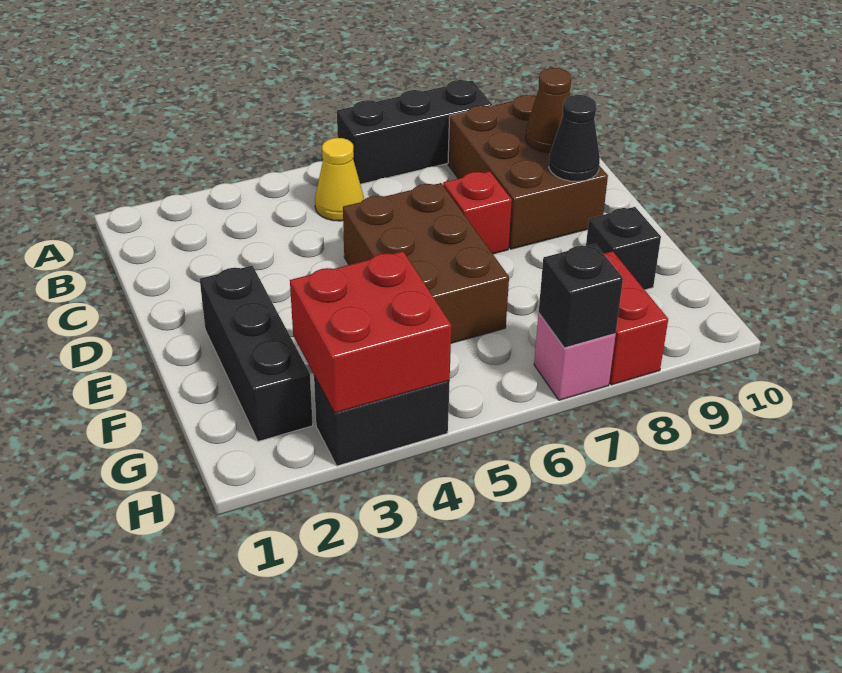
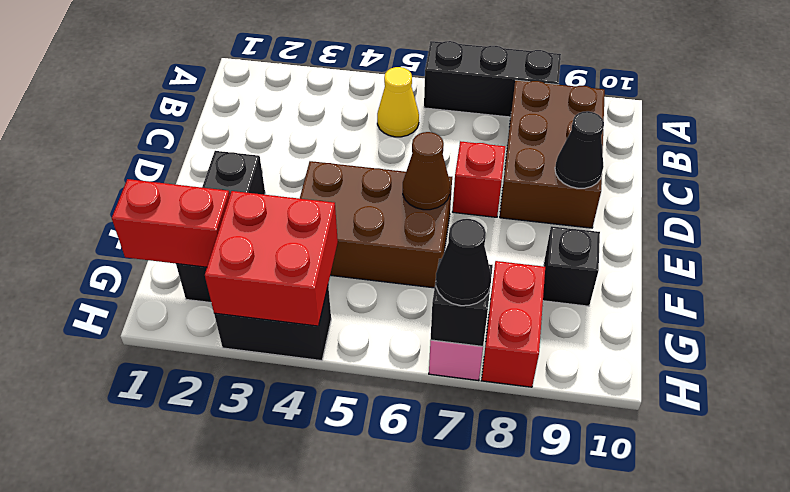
brown cone C9 level 2 -> brown cone E6 level 2
brown brick D5:F6 level 1 -> brown brick E4:F6 level 1
none -> red brick G1:G2 level 2
none -> black cone H7 level 3

